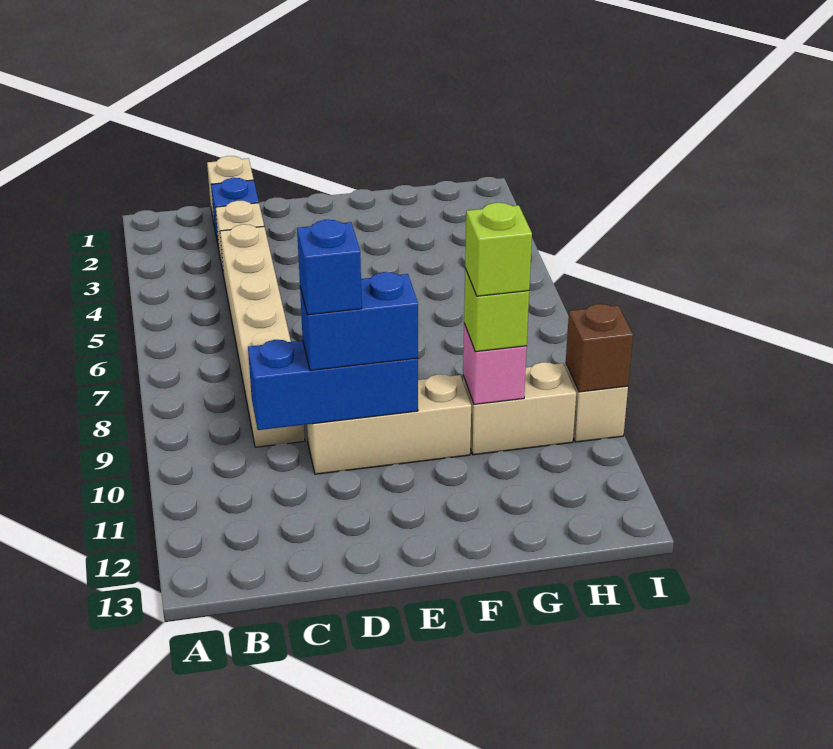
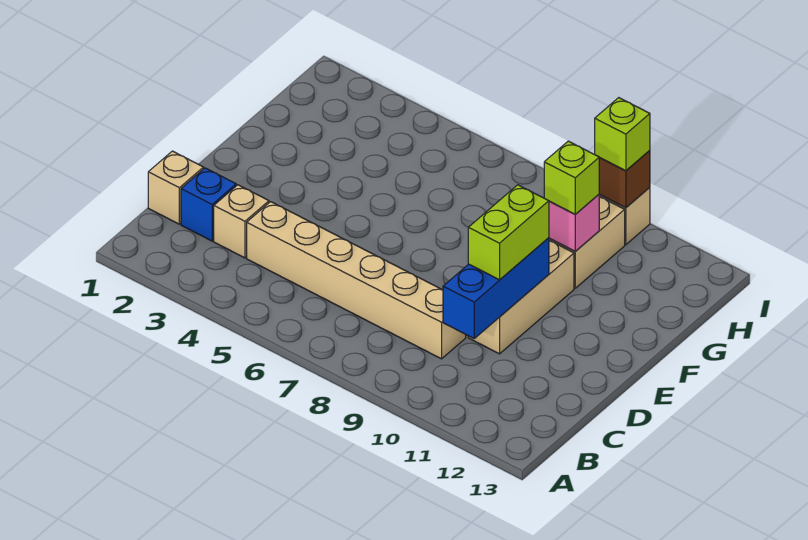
blue brick D10:E10 level 3 -> lime brick D10:E10 level 3
blue brick D10 level 4 -> none
lime brick G10 level 4 -> lime brick I10 level 3

